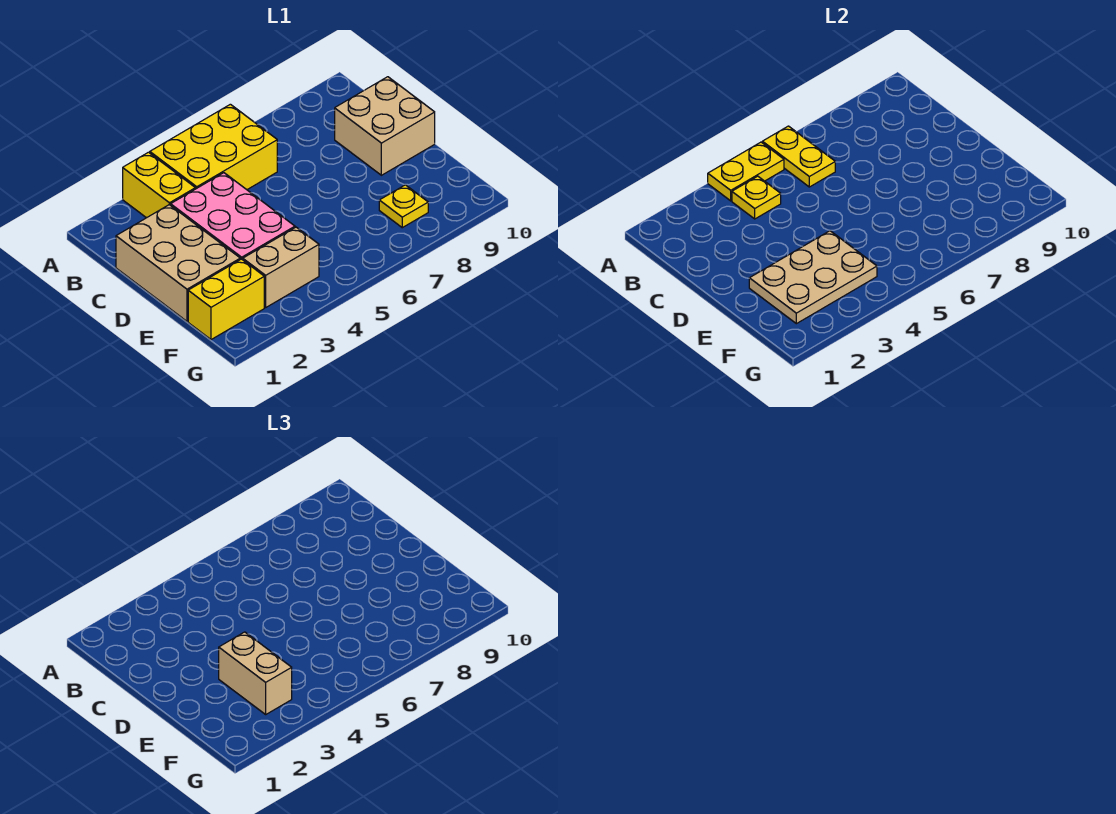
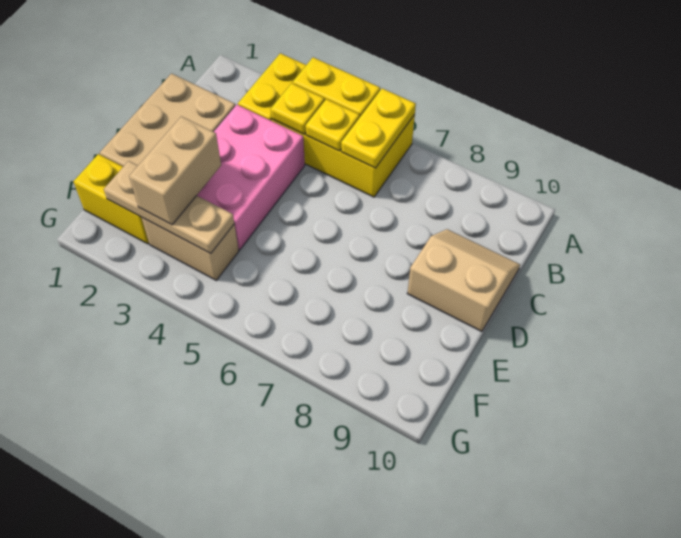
tan brick C9:D10 level 1 -> tan slope C9:D10 level 1 top D
tan plate E2:F4 level 2 -> tan plate F2:F4 level 2
yellow plate F8 level 1 -> yellow plate B5 level 2

